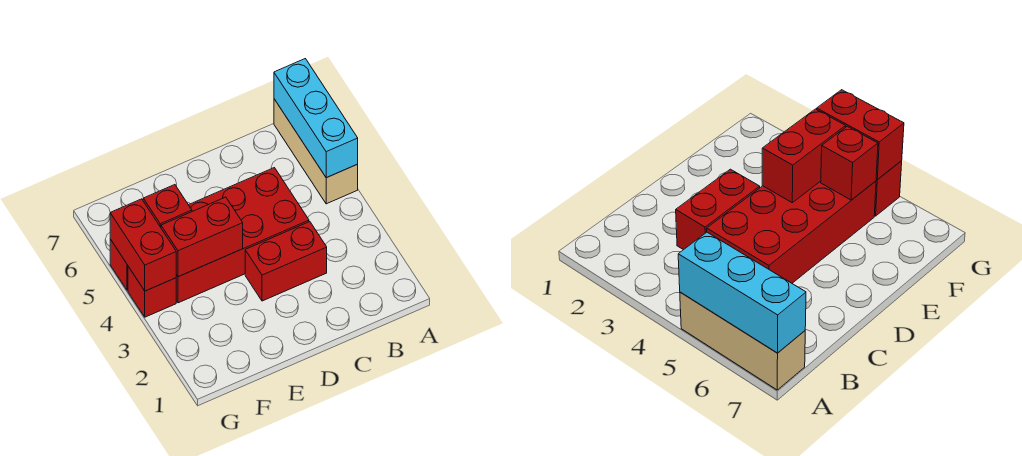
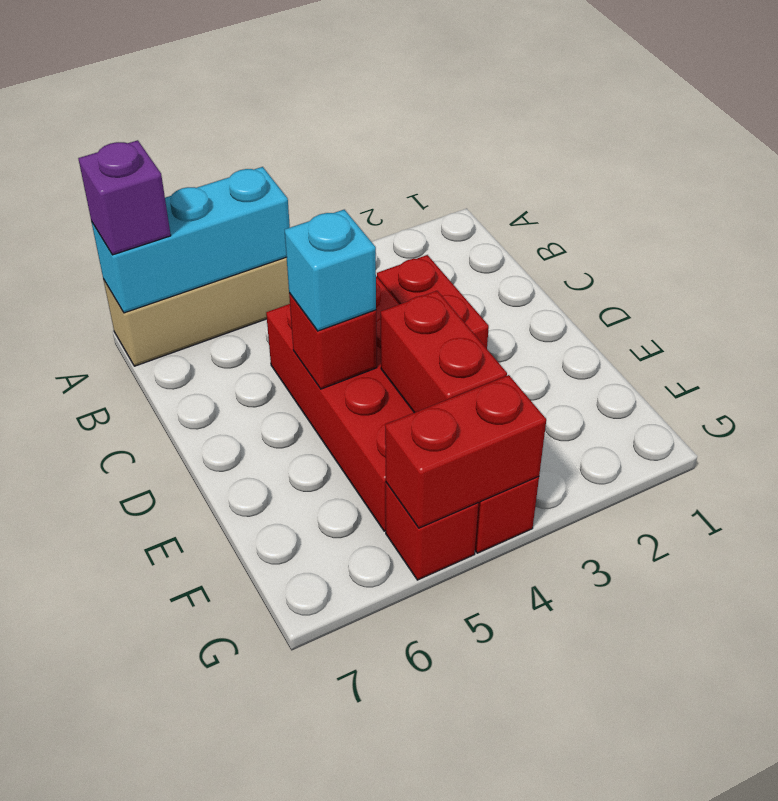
none -> purple brick A7 level 3
none -> cyan brick D5 level 3
red brick F5 level 2 -> red brick D5 level 2

